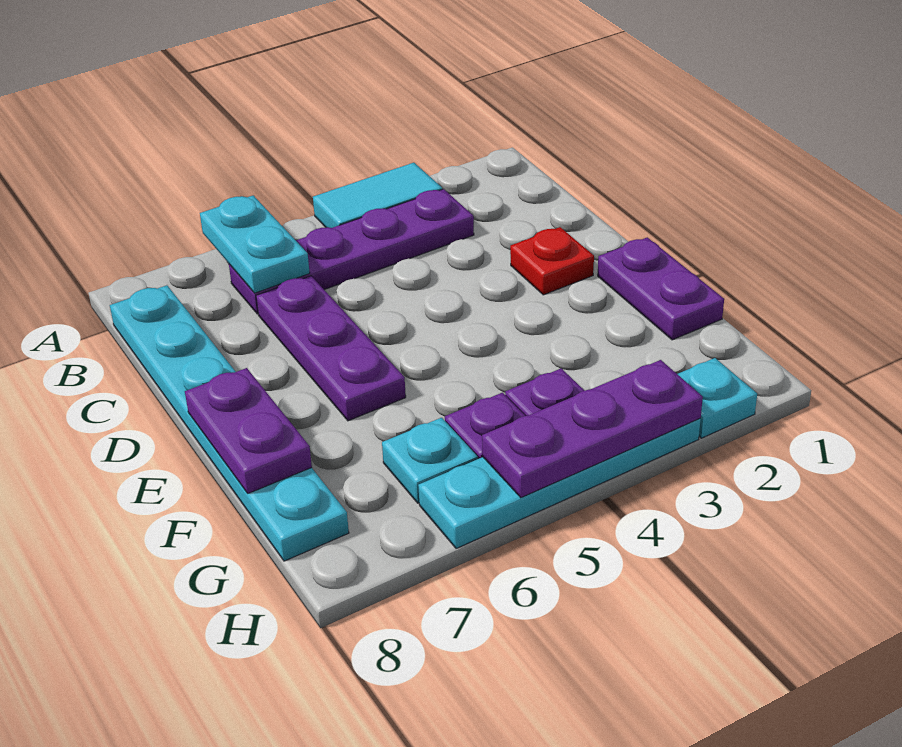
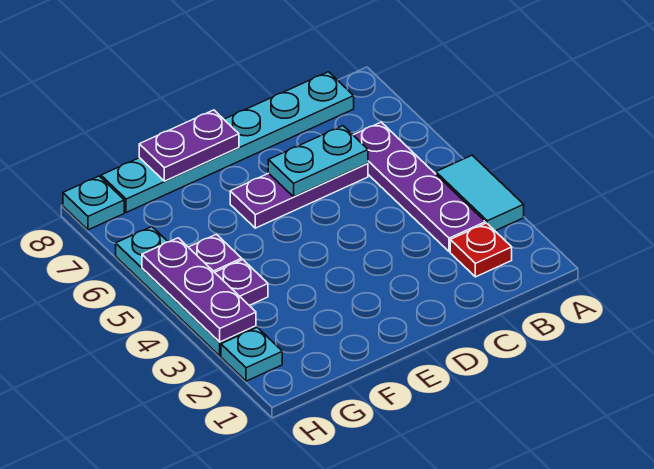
cyan plate A6:B6 level 2 -> cyan plate C6:D6 level 2
red plate D2 level 1 -> red plate B2 level 1
purple plate E1:F1 level 1 -> none
cyan plate G6 level 1 -> cyan plate H8 level 1

